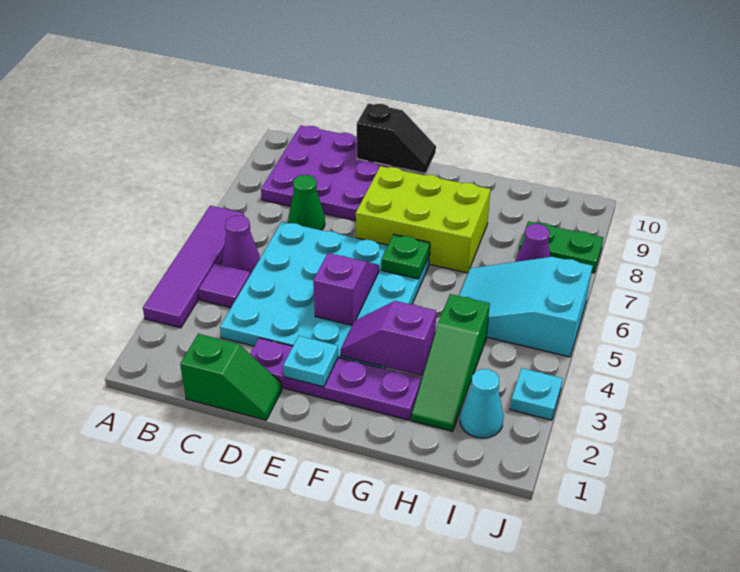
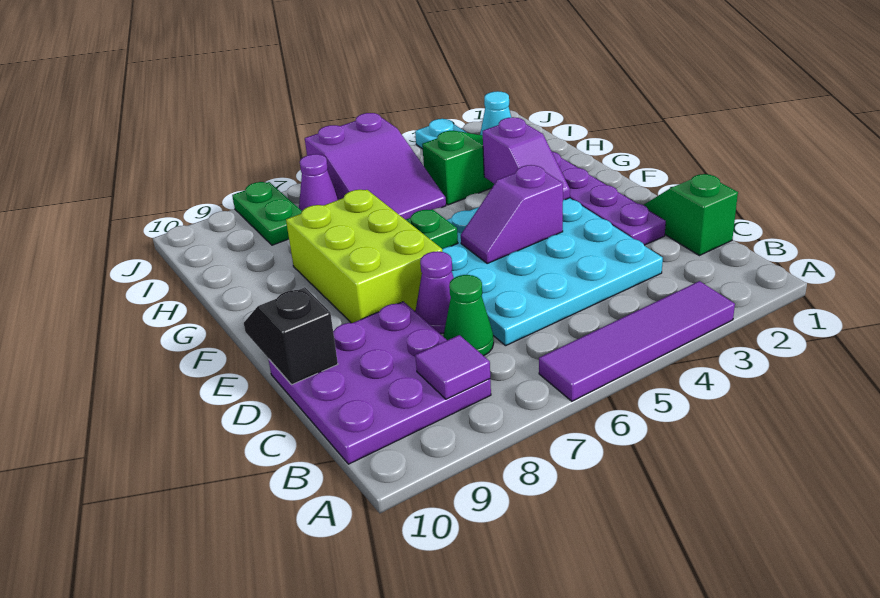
purple tile B4 level 1 -> purple tile B8 level 2
purple cone B5 level 1 -> purple cone D7 level 1
cyan plate E2 level 2 -> none
cyan slope H5:J6 level 1 top J -> purple slope H5:J6 level 1 top J

